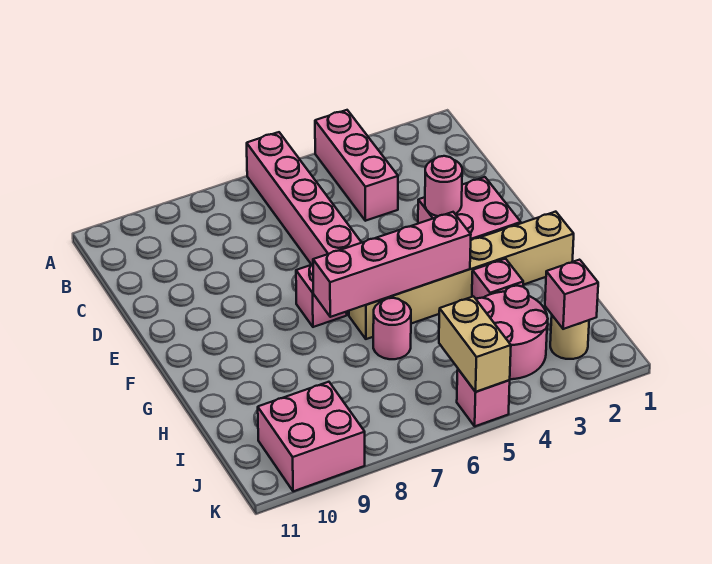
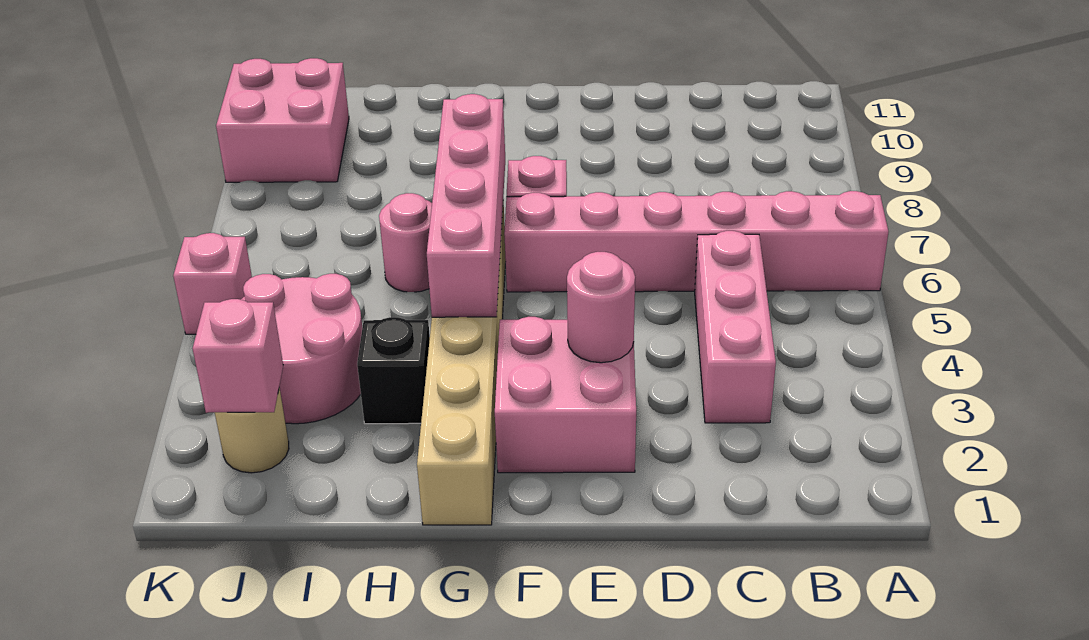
pink brick A4:C4 level 1 -> pink brick C3:C5 level 1
pink brick H3 level 1 -> black brick H3 level 1
tan brick J5:K5 level 2 -> none

